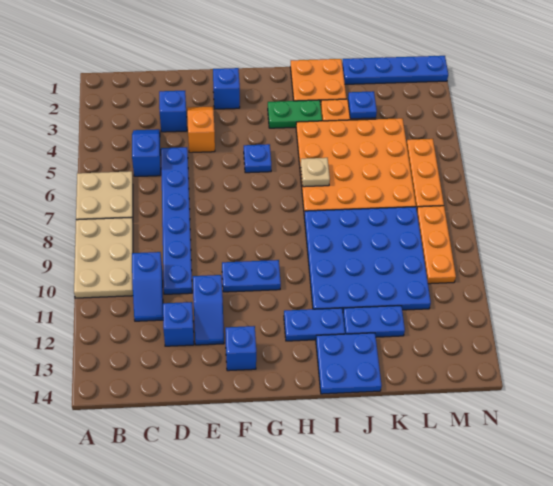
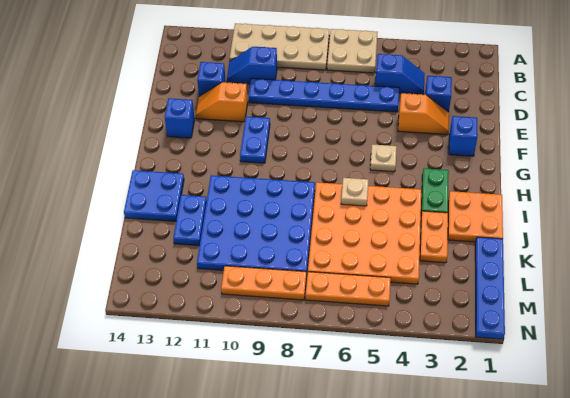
tan plate A8:B10 level 1 -> tan plate A8:B11 level 1
blue slope E11:E12 level 1 top 11 -> orange slope E11:E12 level 1 top 11
blue plate G5 level 1 -> tan plate G5 level 1
blue plate H12:I12 level 1 -> none
blue plate K3 level 2 -> none

